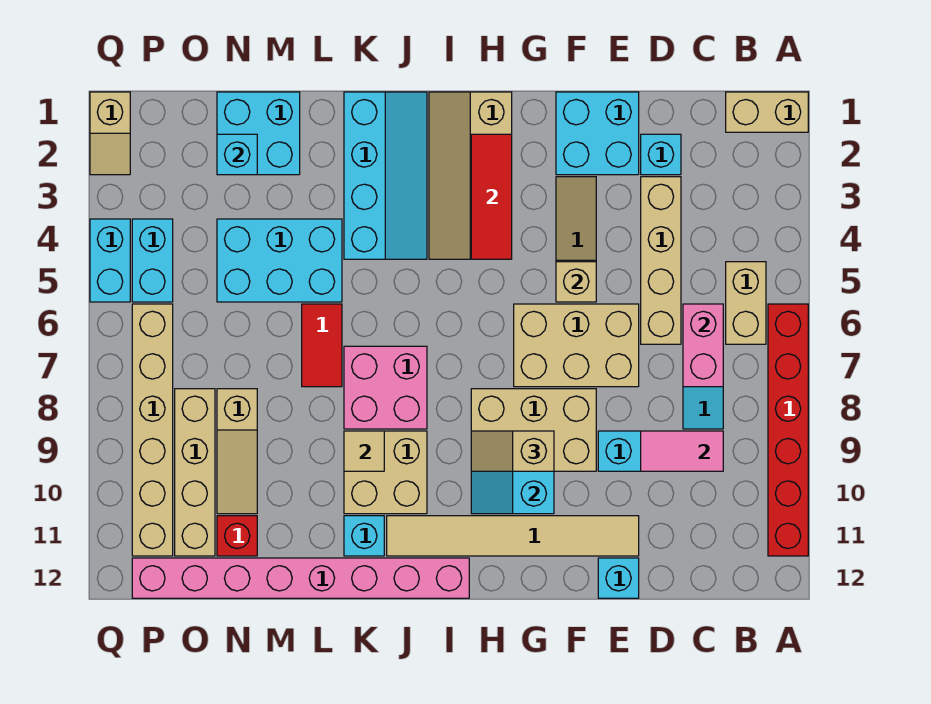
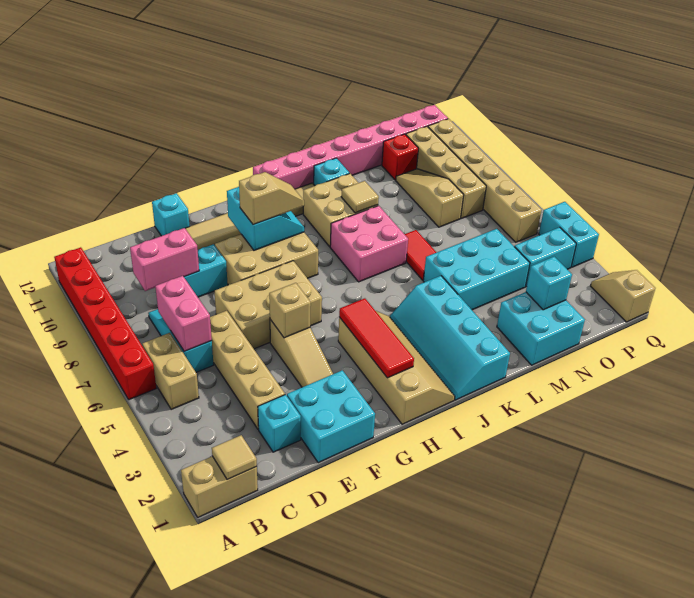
none -> tan tile B1 level 2
pink tile C9:D9 level 2 -> pink brick C9:D9 level 2
cyan brick P4:P5 level 1 -> cyan brick O4:P4 level 1

